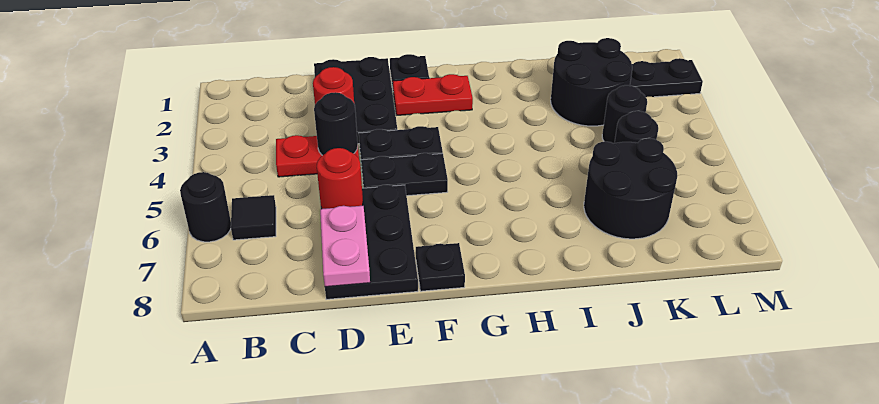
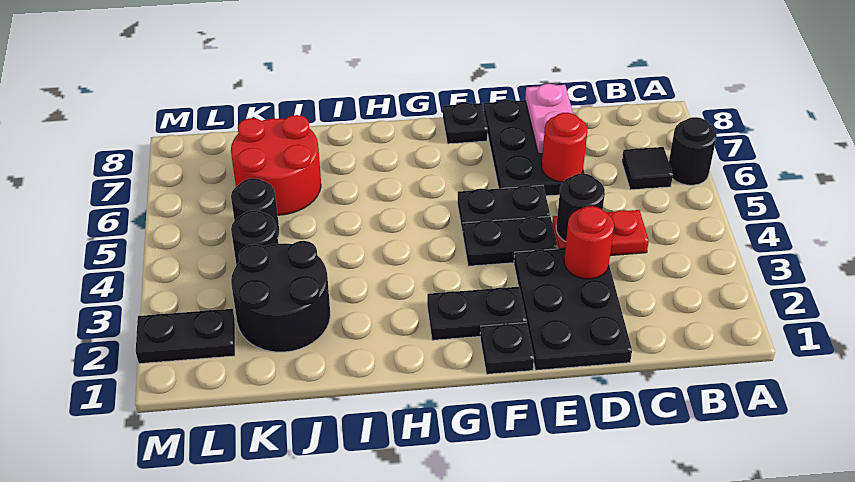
red plate F2:G2 level 1 -> black plate F2:G2 level 1
black round brick J6:K7 level 1 -> red round brick J6:K7 level 1

